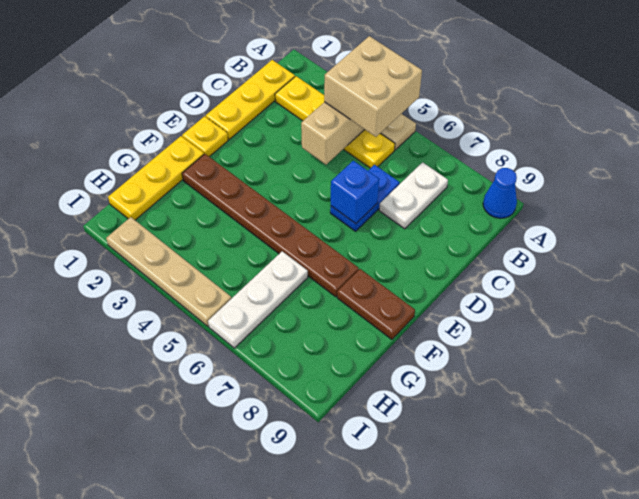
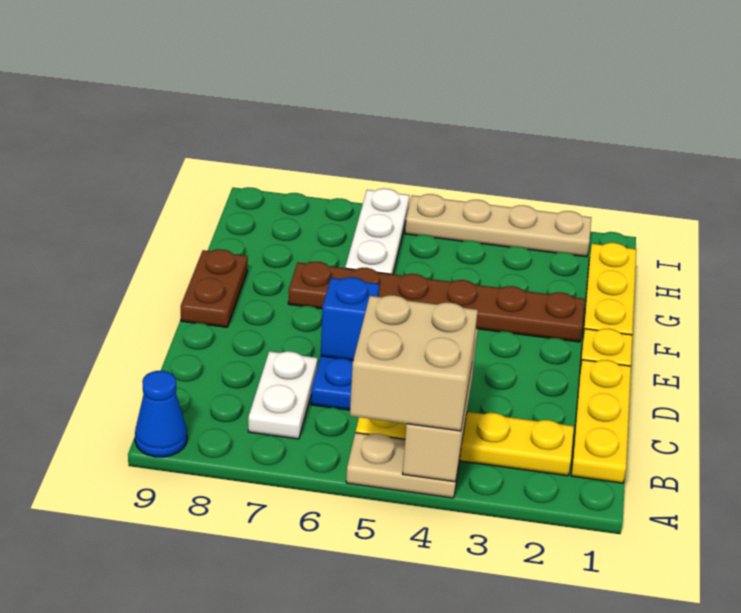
brown plate F8:F9 level 1 -> brown plate E9:F9 level 1

